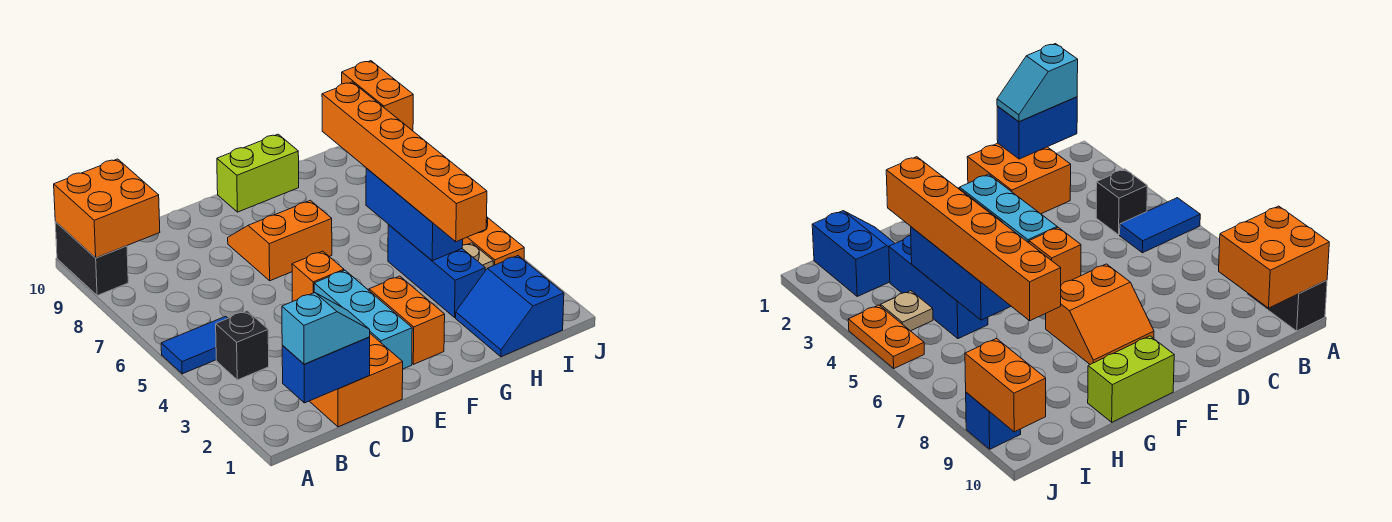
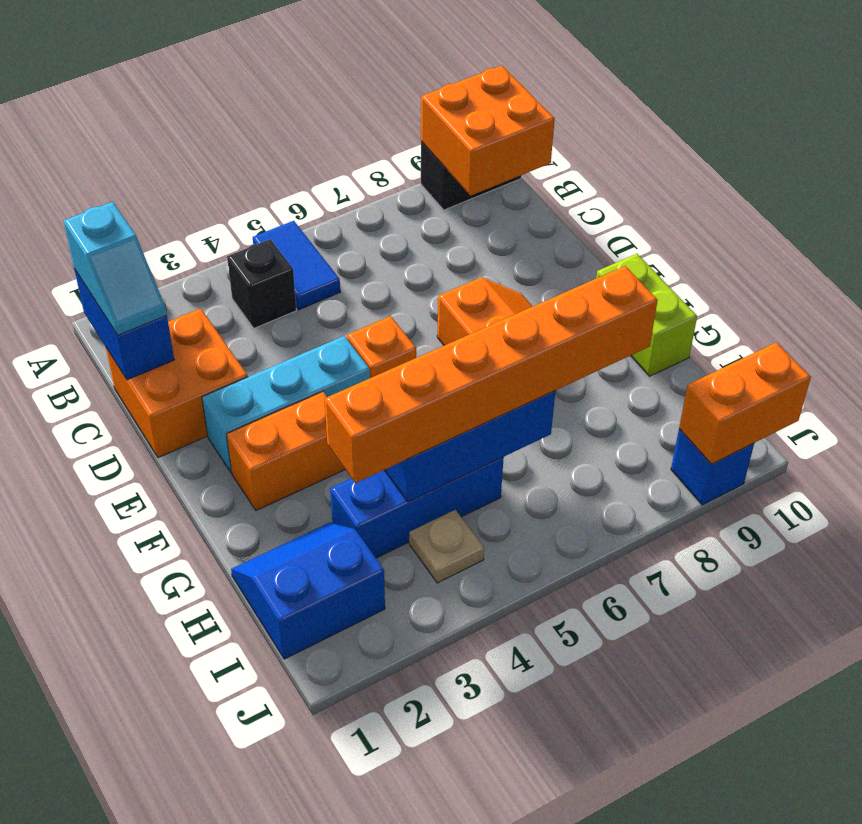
orange plate J4:J5 level 1 -> none

